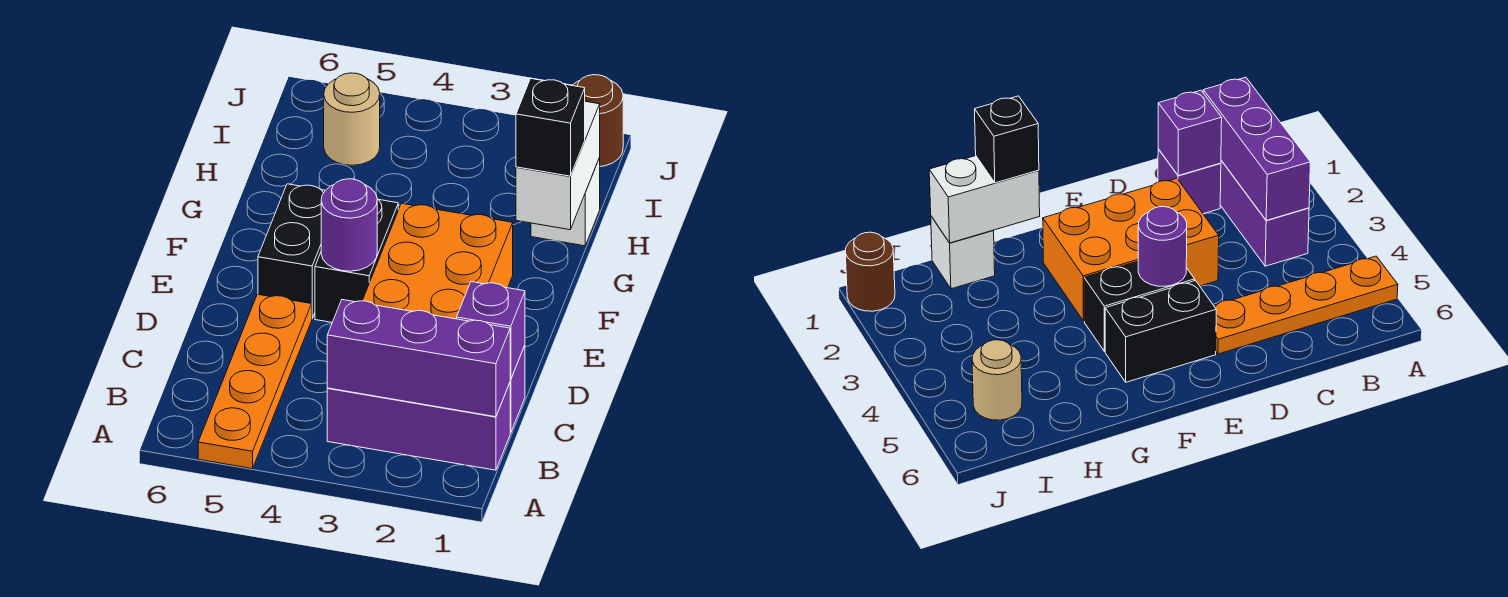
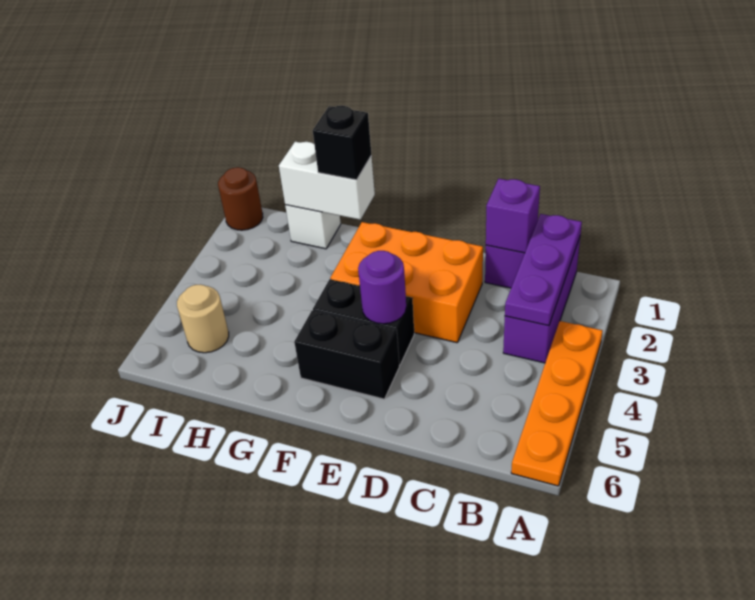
orange plate A5:D5 level 1 -> orange plate A3:A6 level 1
purple brick B1:B3 level 2 -> purple plate B1:B3 level 2

